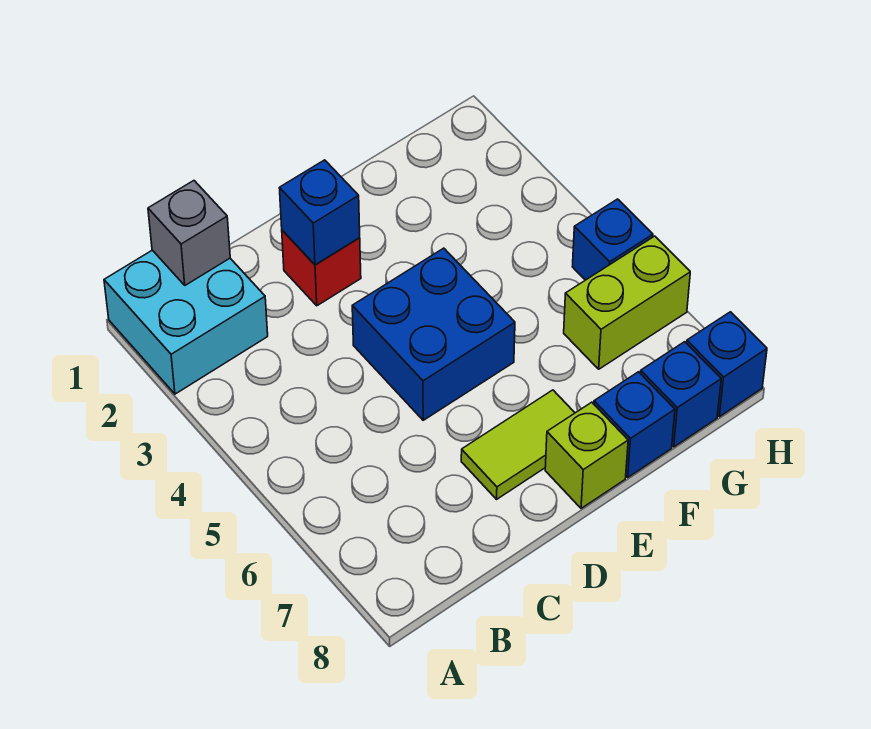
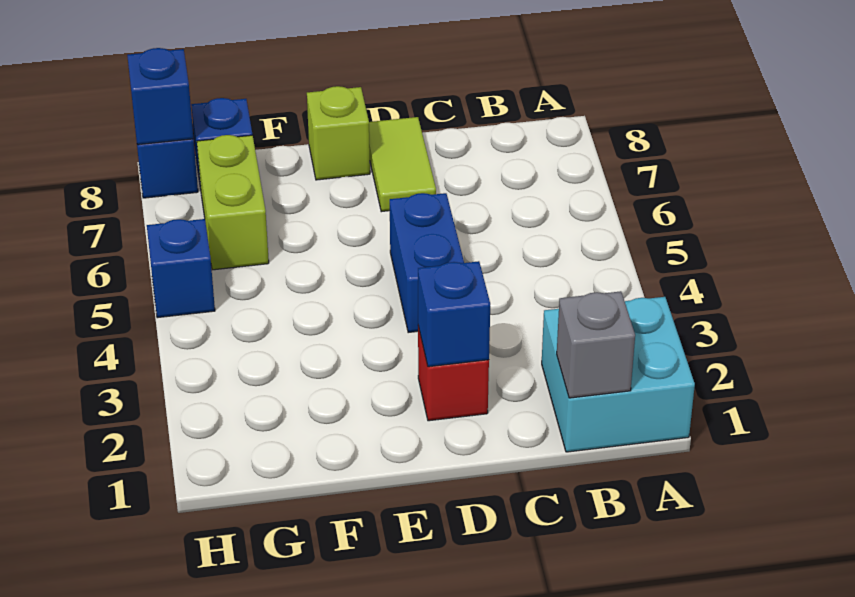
blue brick D4:E5 level 1 -> blue brick D4:D5 level 1
lime tile D7:E7 level 1 -> lime tile D7:D8 level 1
blue brick F8 level 1 -> blue brick H8 level 2
lime brick G6:H6 level 1 -> lime brick G6:G7 level 1

